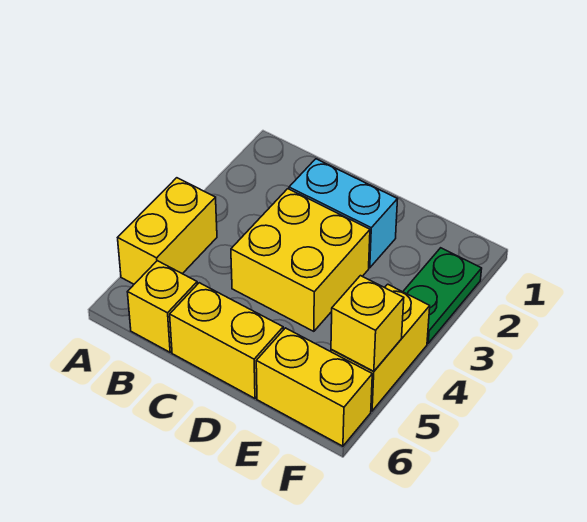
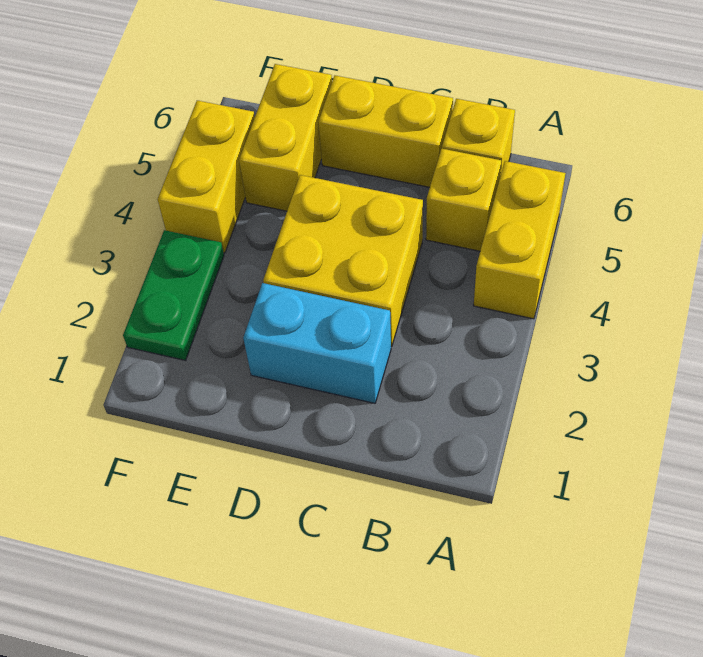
yellow brick E6:F6 level 1 -> yellow brick E5:E6 level 1
yellow brick F5 level 2 -> yellow brick B5 level 1

